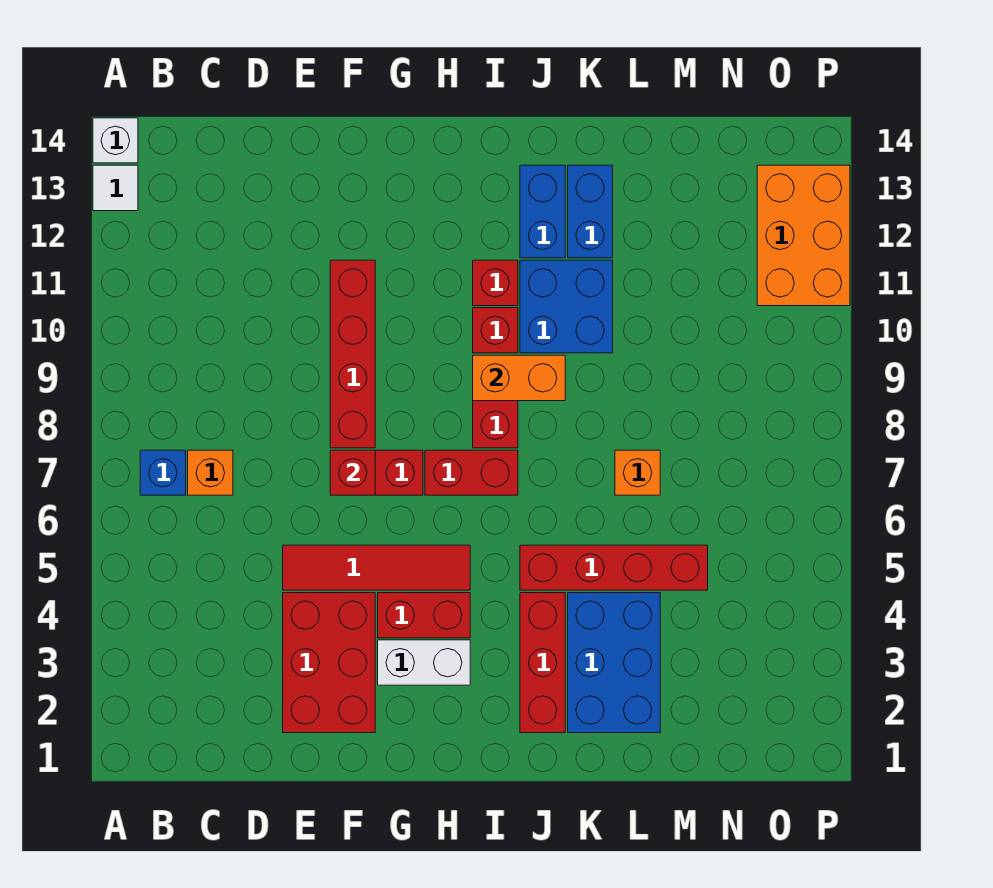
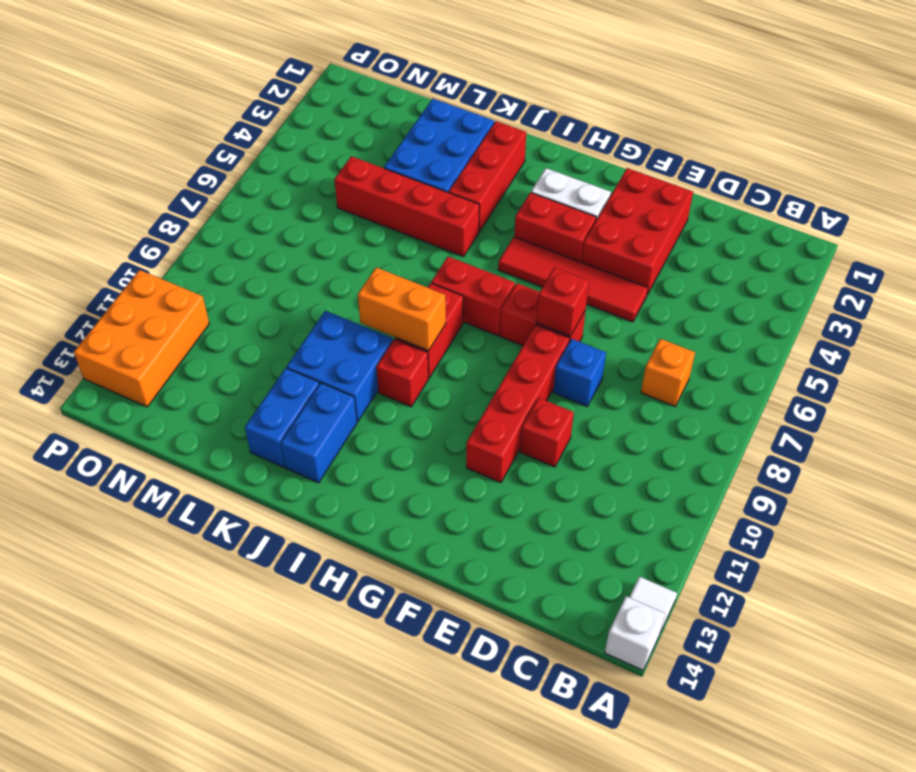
blue brick B7 level 1 -> blue brick E8 level 1
red brick I11 level 1 -> red brick E10 level 1
orange brick L7 level 1 -> none

